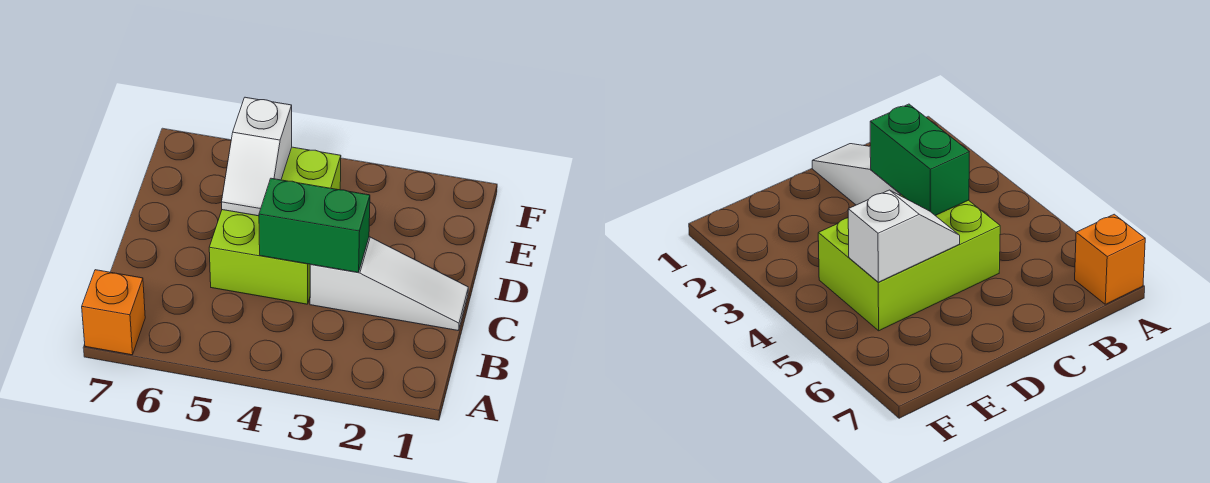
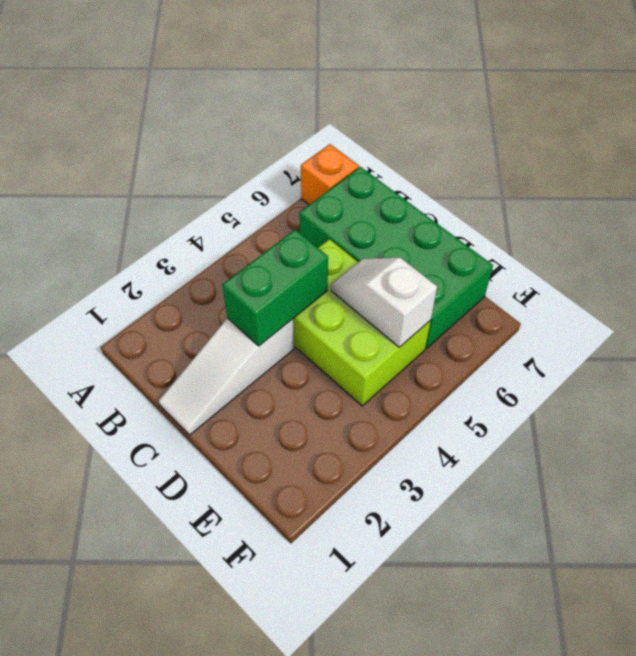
none -> green brick B6:E7 level 1

